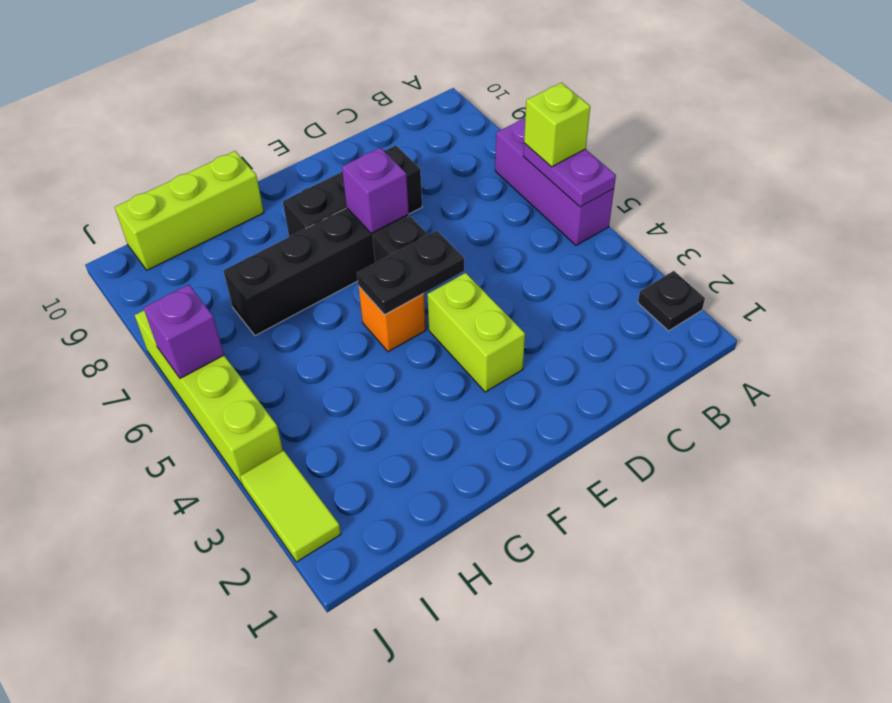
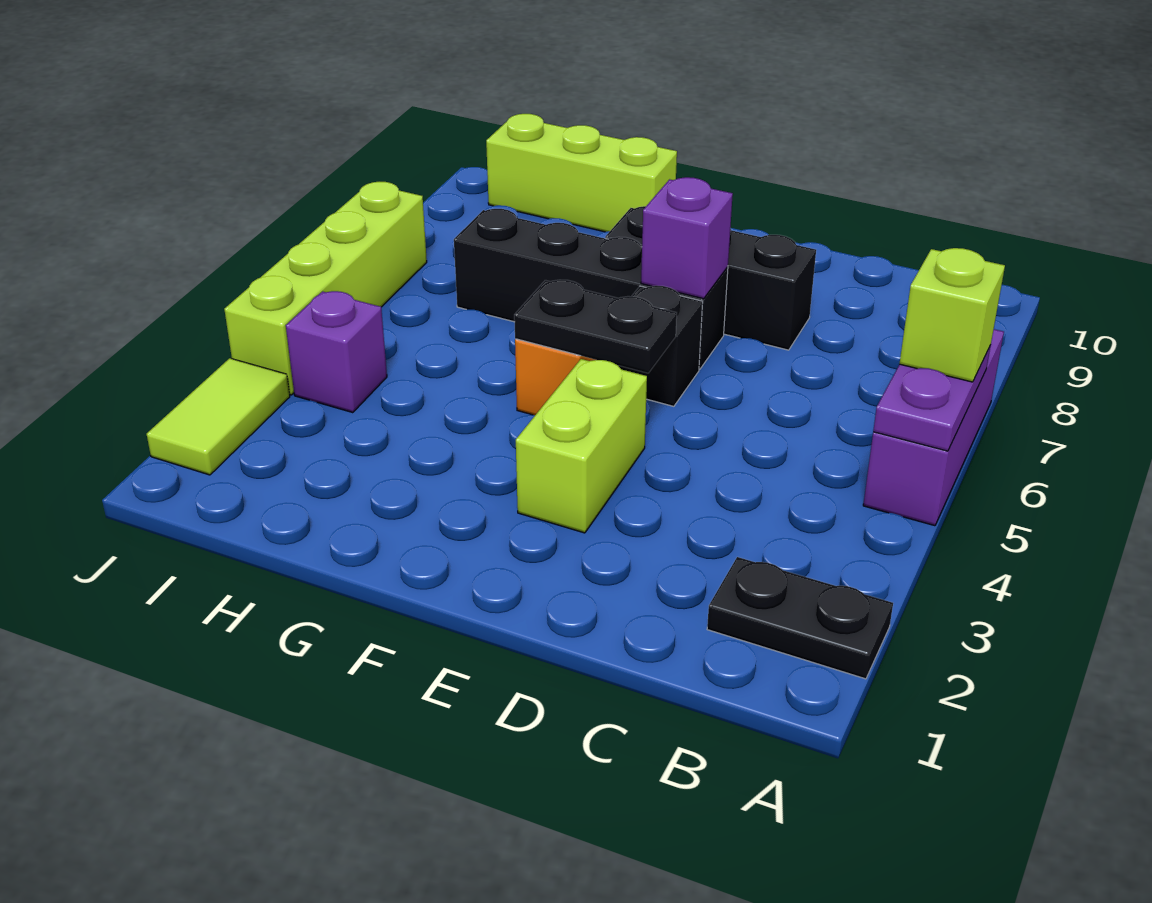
black plate A2 level 1 -> black plate A2:B2 level 1
purple brick J6 level 2 -> purple brick I4 level 1

